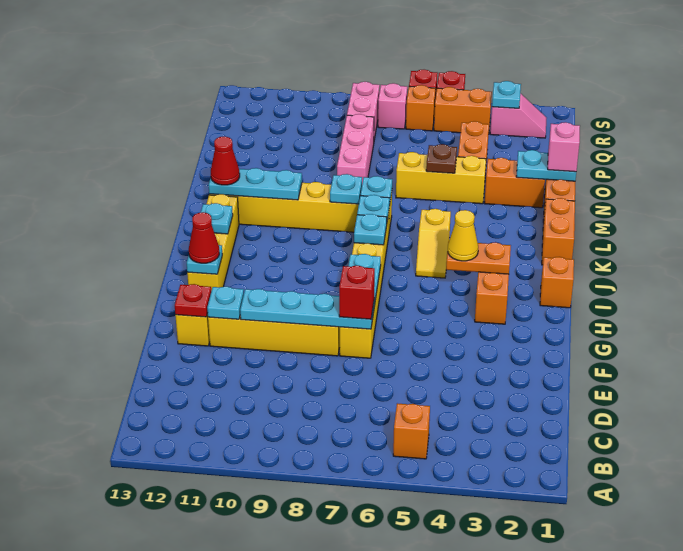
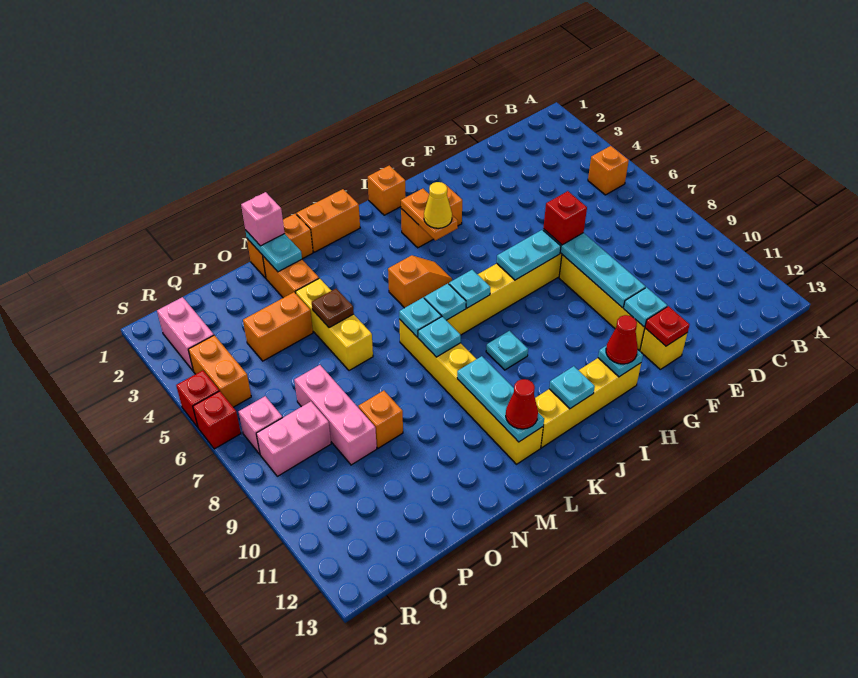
yellow slope J5:K5 level 1 top K -> orange slope J5:K5 level 1 top K
pink brick N8:P8 level 1 -> pink brick P7:P9 level 1
pink slope R2:R3 level 1 top 3 -> pink brick R2:R3 level 1
cyan plate R3 level 2 -> cyan plate J9 level 1
orange brick R6 level 1 -> orange brick O9 level 1

